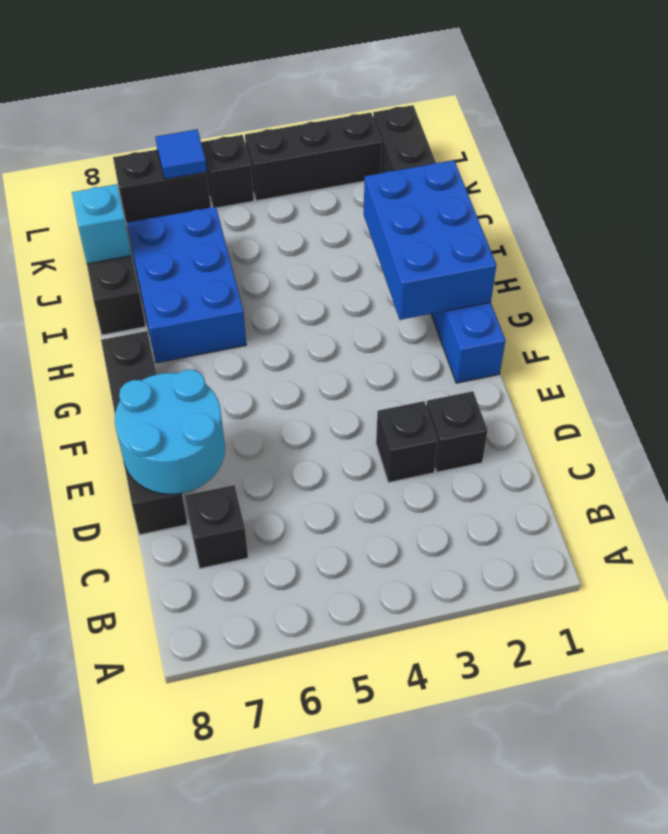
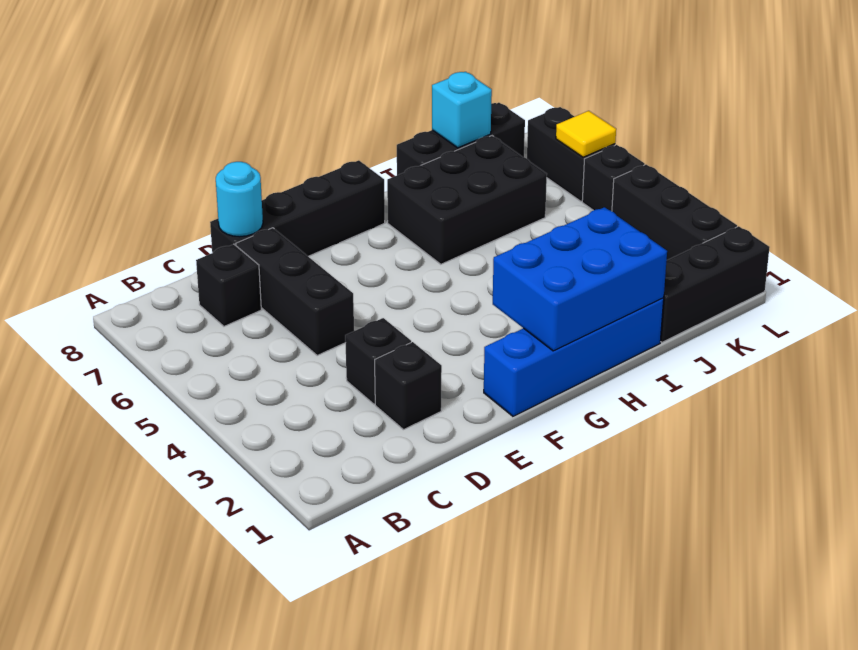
none -> black brick D5:D7 level 1
cyan round brick D7:E8 level 2 -> cyan round brick D8 level 2
blue brick H6:J7 level 1 -> black brick H6:J7 level 1
blue tile L6 level 2 -> yellow tile L6 level 2

